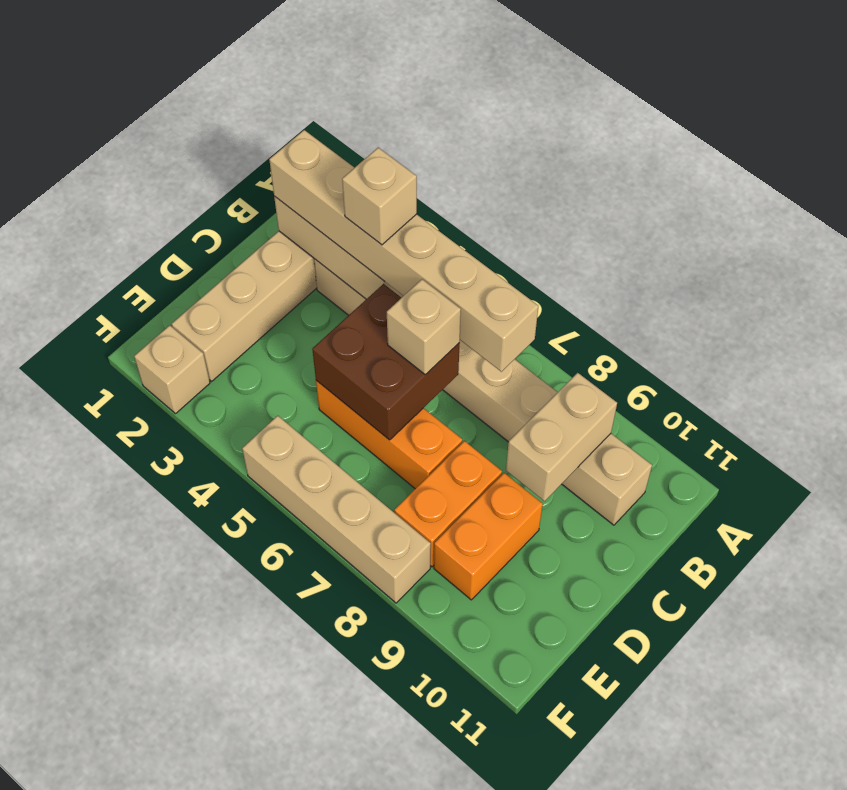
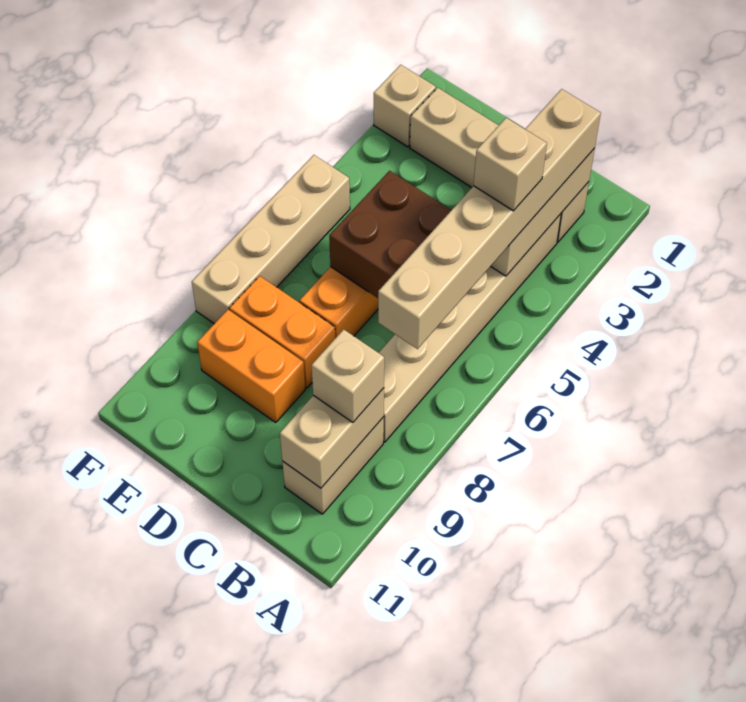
tan brick B9:C9 level 2 -> tan brick B9:B10 level 2
tan brick C6 level 3 -> tan brick B9 level 3

